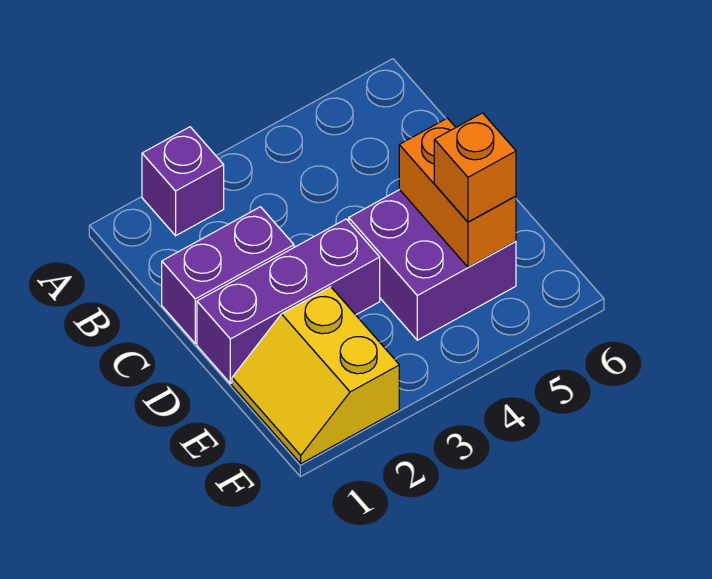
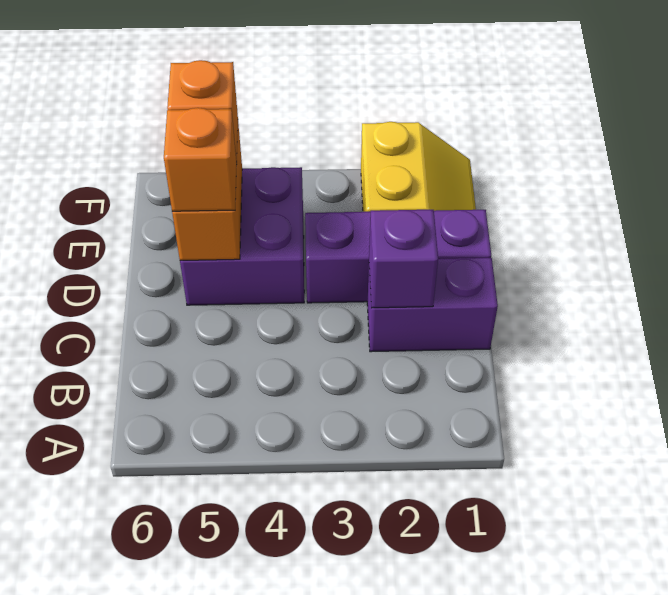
purple brick A2 level 1 -> purple brick C2 level 2
none -> orange brick D5 level 3

